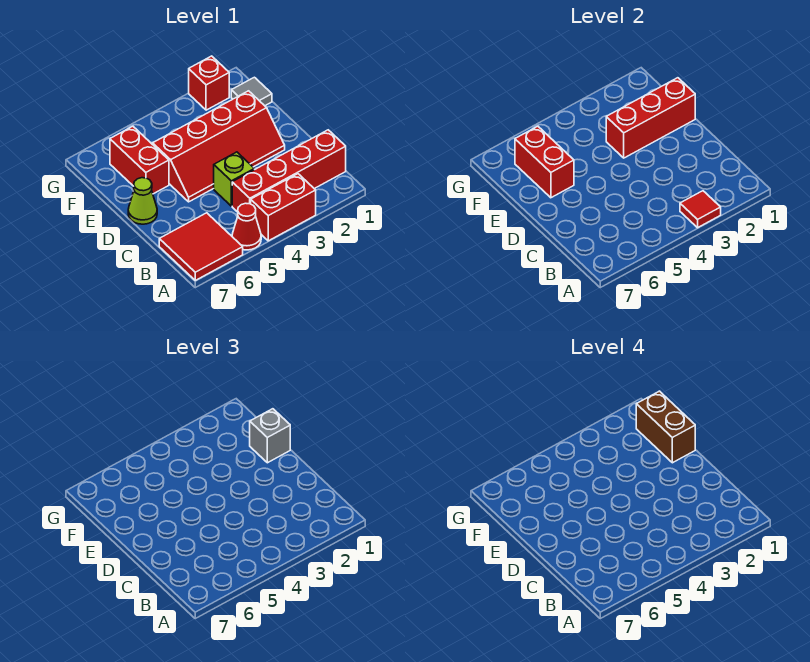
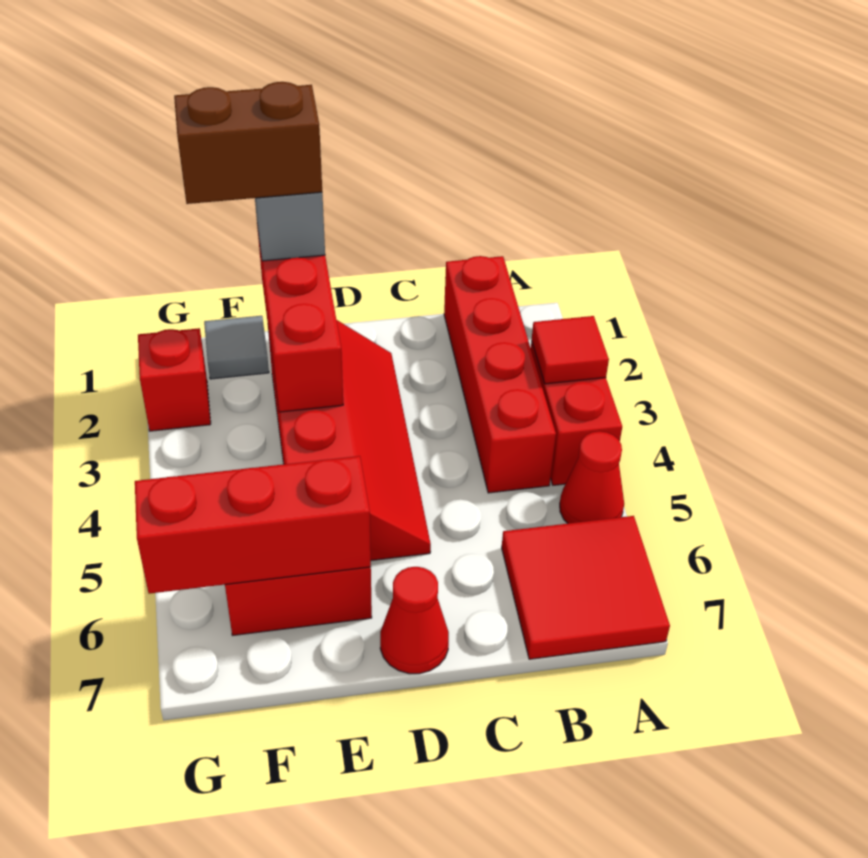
lime brick C4 level 1 -> none
lime cone D7 level 1 -> red cone D7 level 1
red brick E6:F6 level 2 -> red brick E6:G6 level 2

